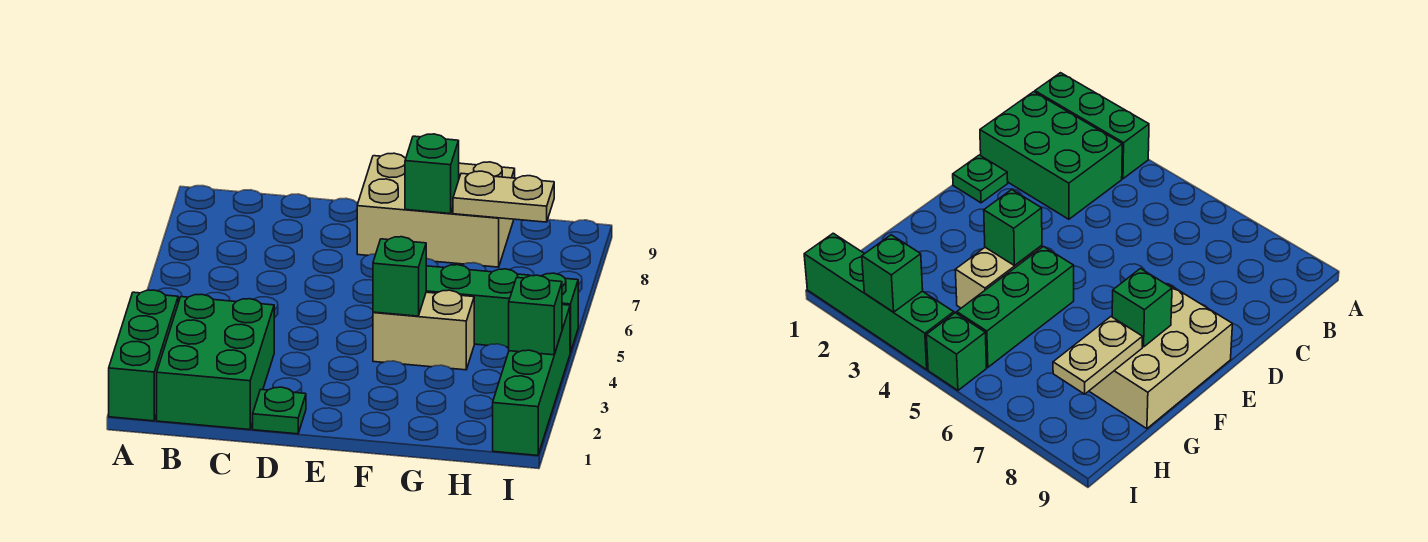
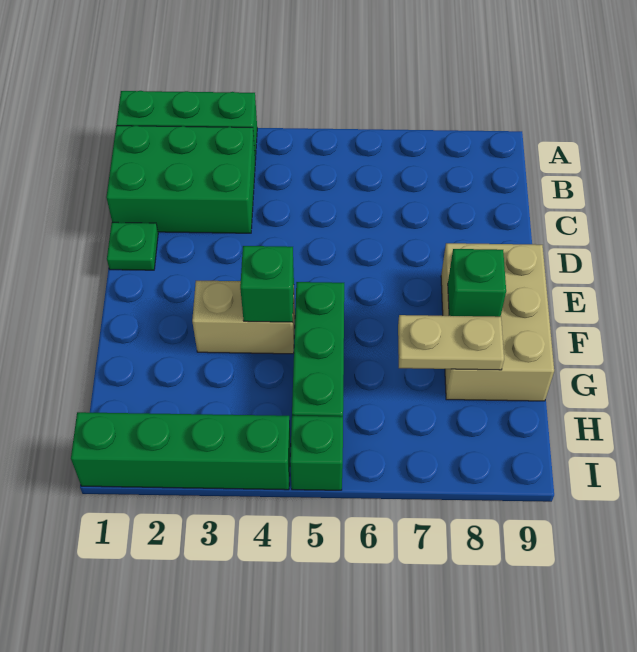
tan brick F4:G4 level 1 -> tan brick F3:F4 level 1
tan plate G8:H8 level 2 -> tan plate G7:G8 level 2
green brick I3 level 2 -> none

